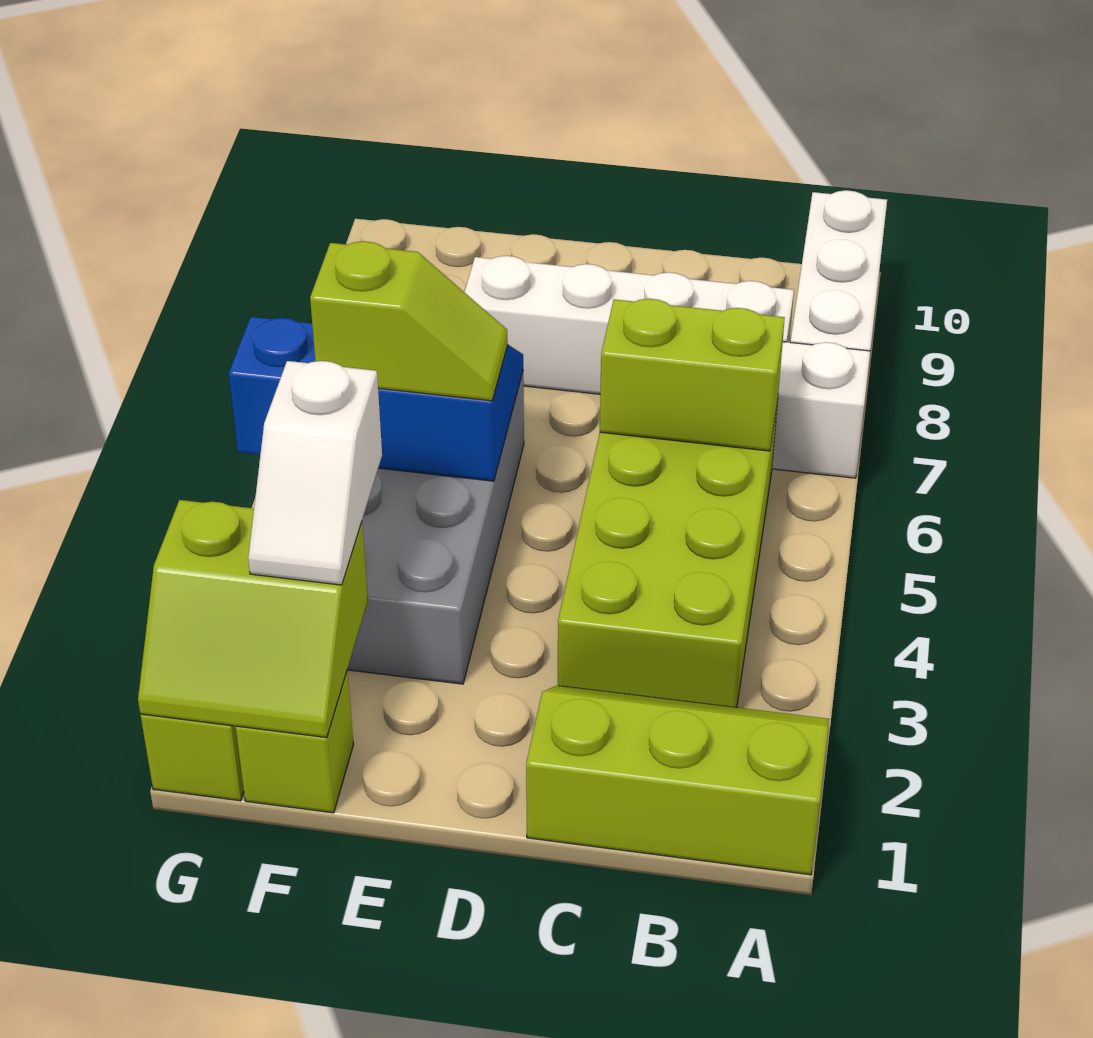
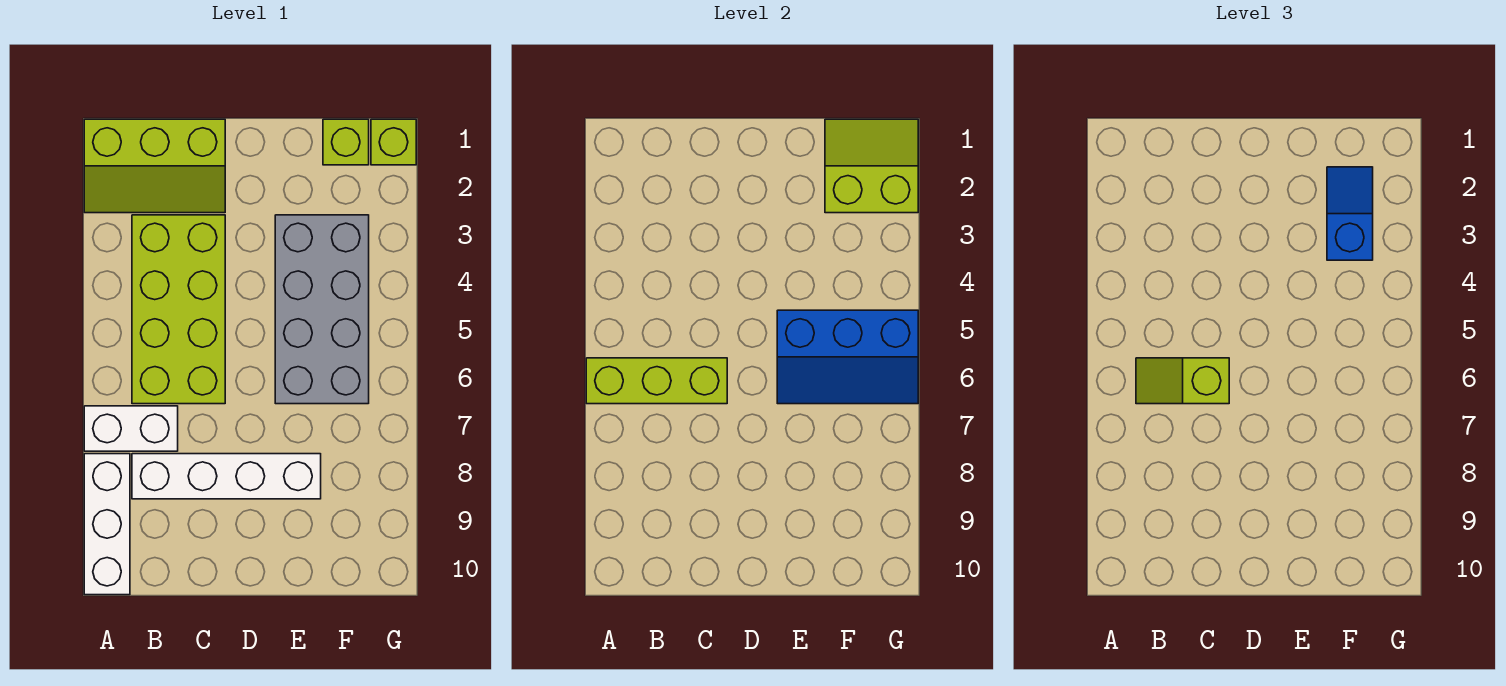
lime brick B6:C6 level 2 -> lime brick A6:C6 level 2
lime slope E5:F5 level 3 top F -> lime slope B6:C6 level 3 top C
white slope F2:F3 level 3 top 3 -> blue slope F2:F3 level 3 top 3

